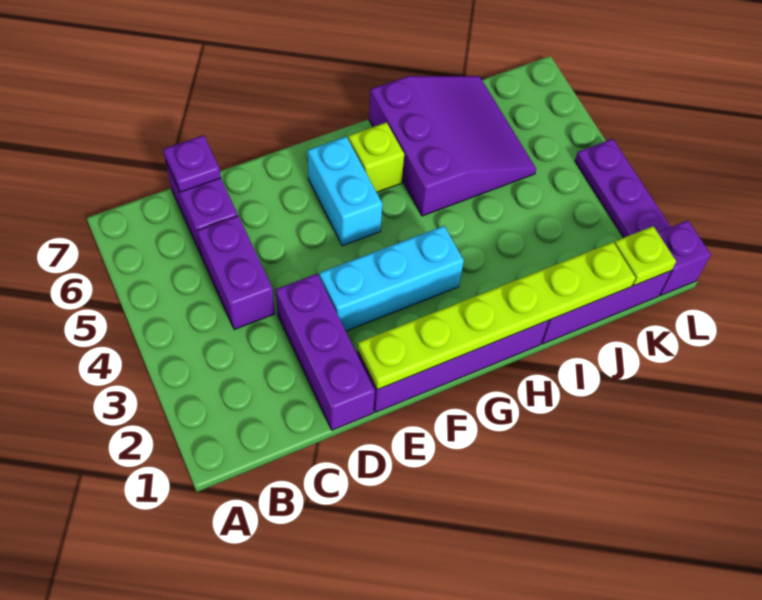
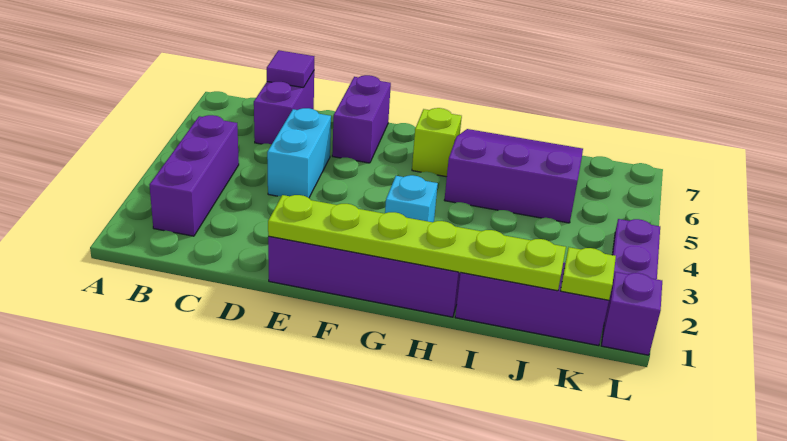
purple brick C4:C5 level 1 -> purple brick E6:E7 level 1
purple plate C7 level 2 -> purple tile C7 level 2
purple brick D1:D3 level 1 -> purple brick B2:B4 level 1
cyan brick E3:G3 level 1 -> cyan brick G3 level 1
cyan brick F5:F6 level 1 -> cyan brick D4:D5 level 1
purple slope H5:J7 level 1 top H -> purple slope H5:J7 level 1 top 5

